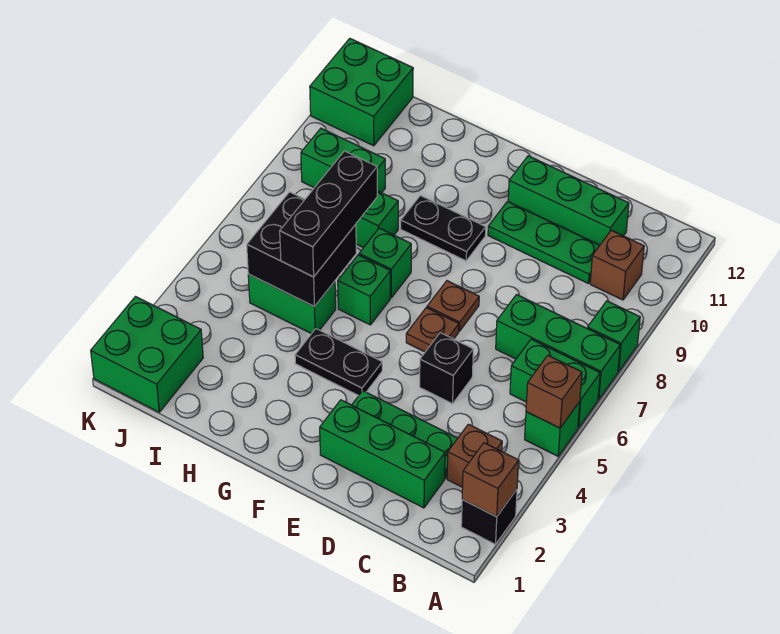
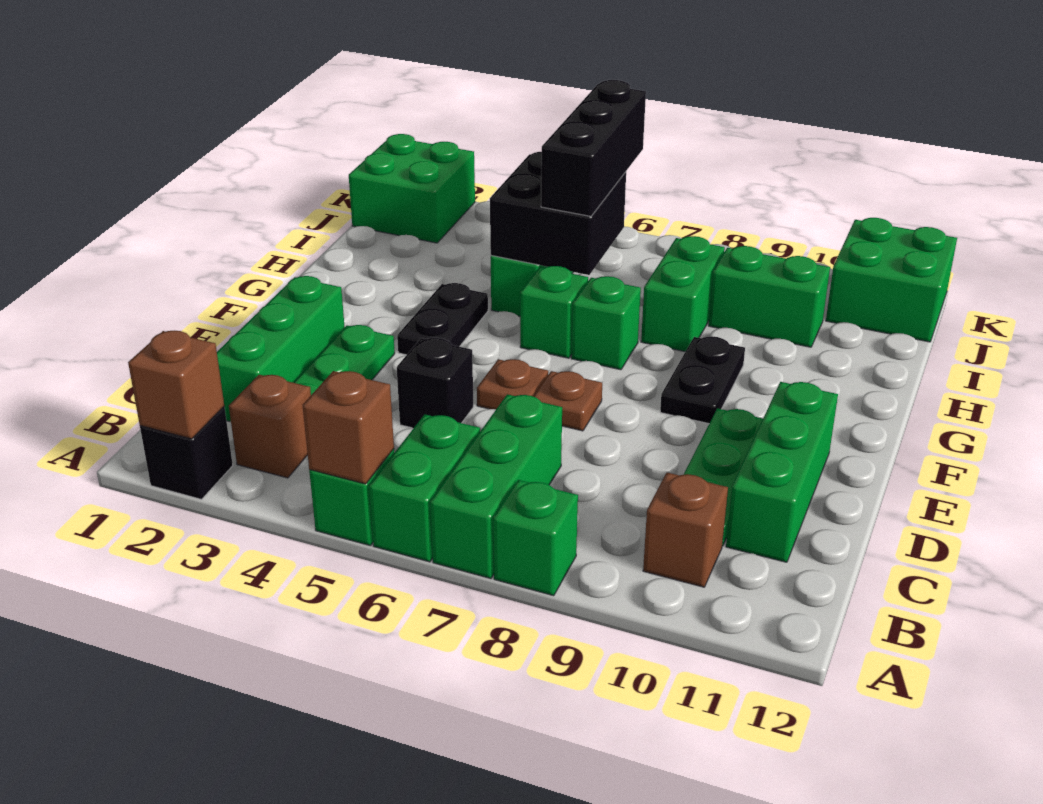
black brick H5:H7 level 3 -> black brick H6:J6 level 3
green brick I9:J9 level 1 -> green brick I9:I10 level 1

